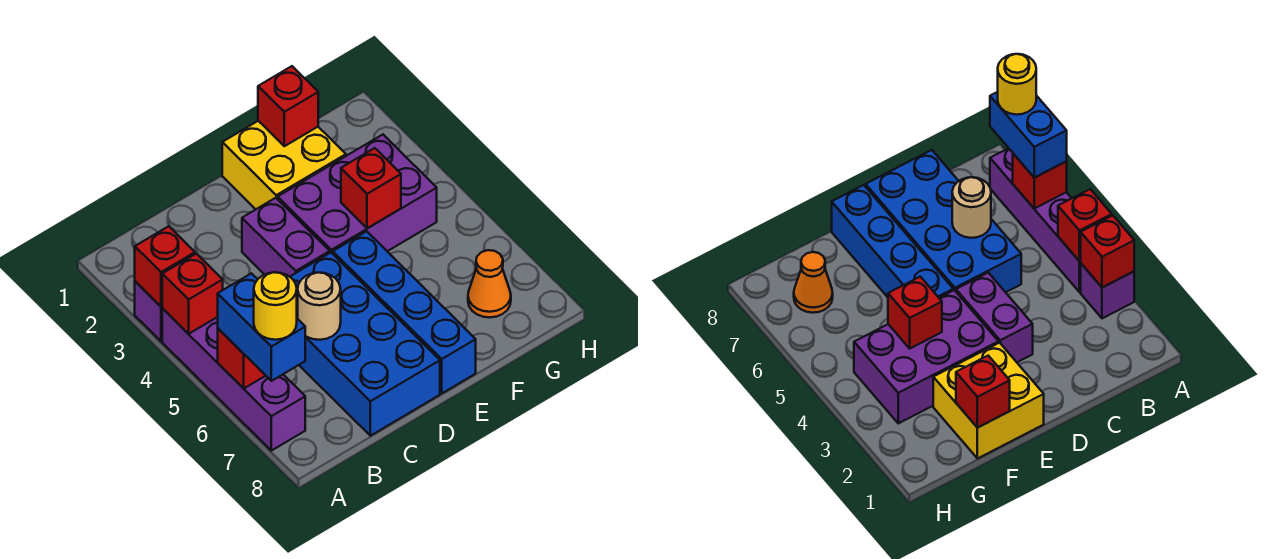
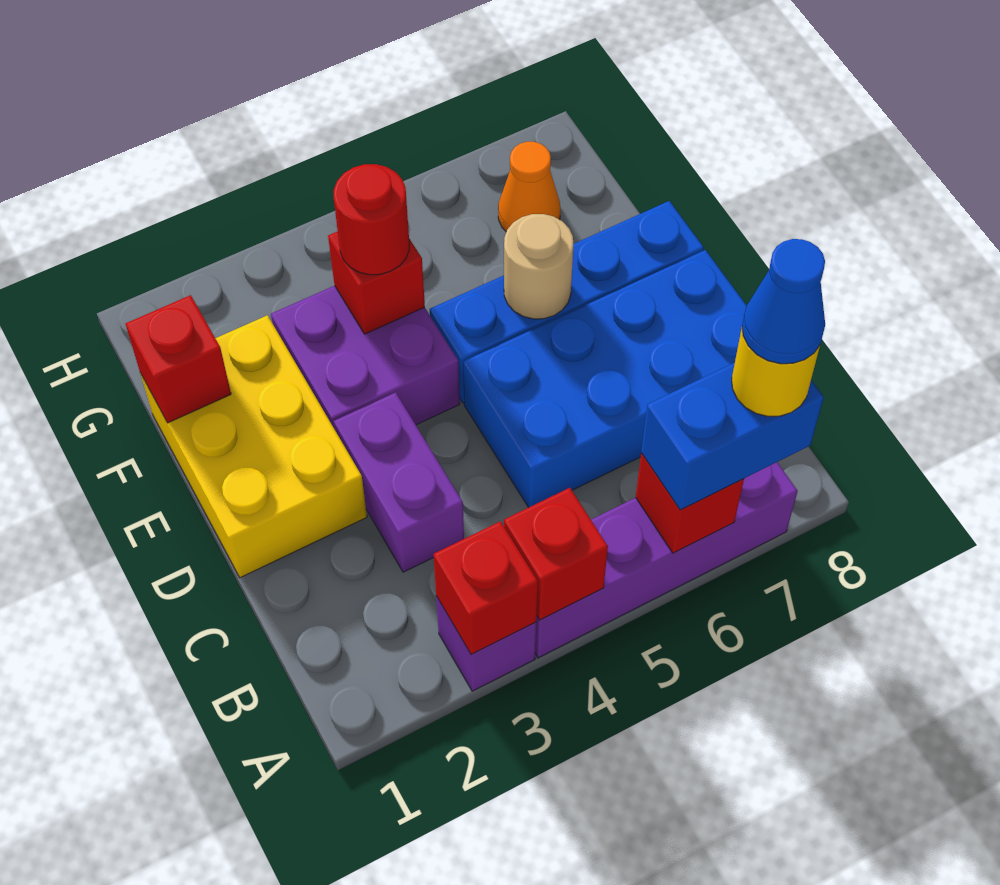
none -> blue cone A7 level 5
tan round brick C6 level 2 -> tan round brick E6 level 2
purple brick D3:D4 level 1 -> purple brick C3:D3 level 1
yellow brick E1:F2 level 1 -> yellow brick D1:F2 level 1
purple brick E3:G4 level 1 -> purple brick E3:F4 level 1
none -> red round brick F4 level 3

